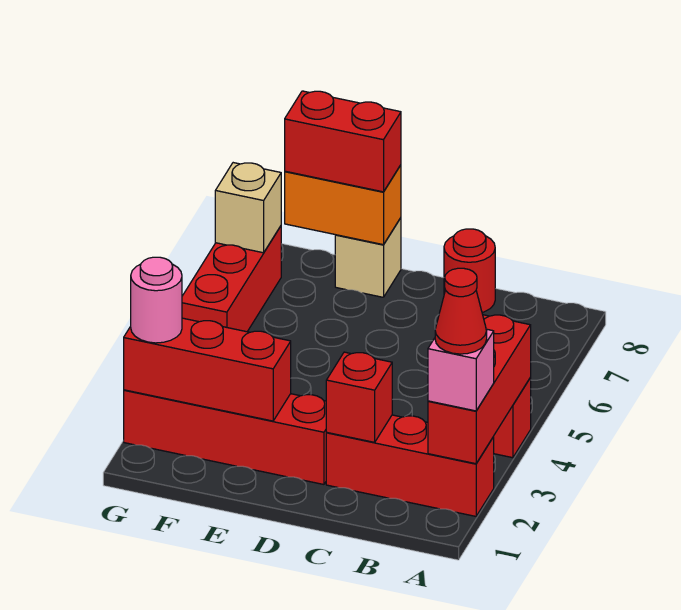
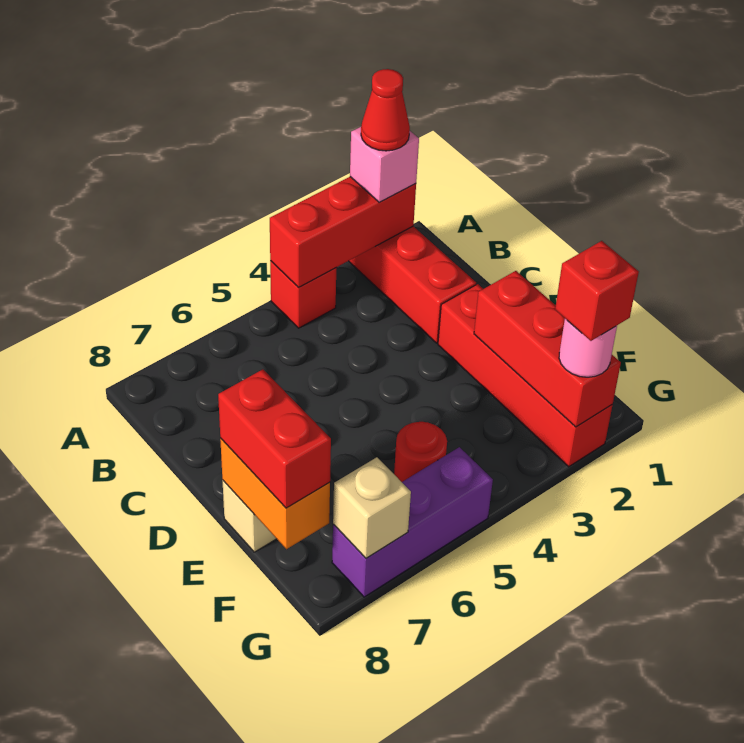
red brick C2 level 2 -> red brick G2 level 4
red round brick C8 level 1 -> red round brick F5 level 1
red brick G5:G7 level 1 -> purple brick G5:G7 level 1

